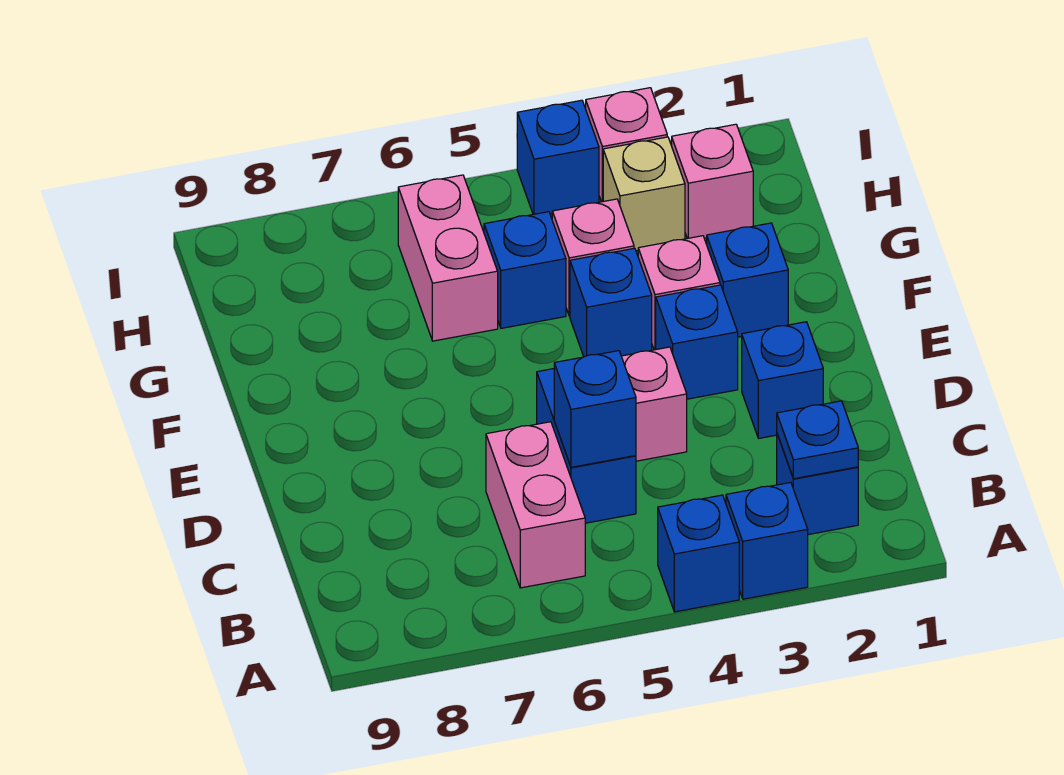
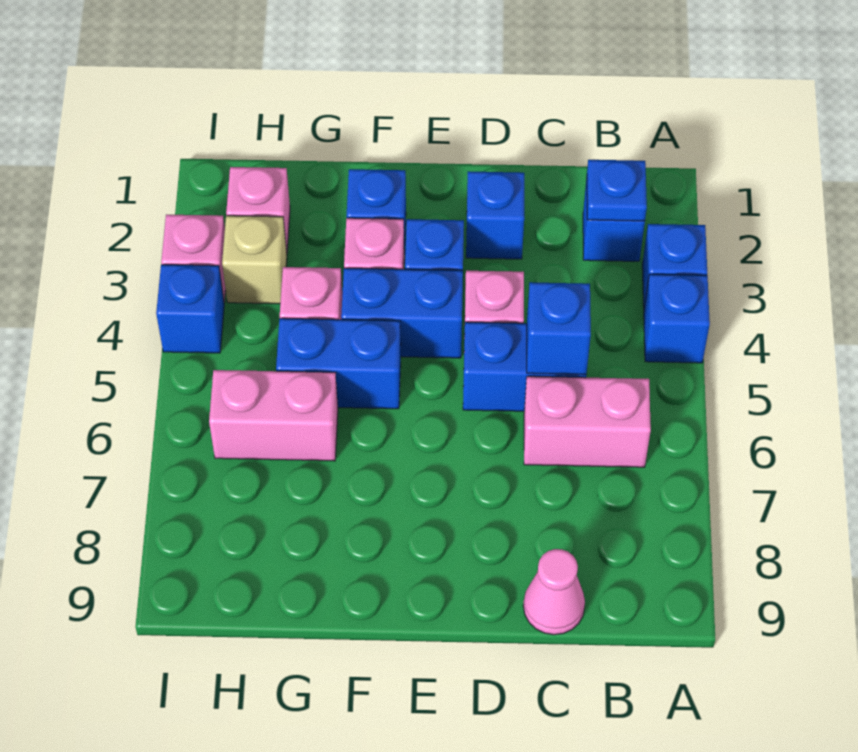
none -> pink cone C9 level 1
blue brick F4 level 1 -> blue brick E4:F4 level 1
blue brick G5 level 1 -> blue brick F5:G5 level 1

